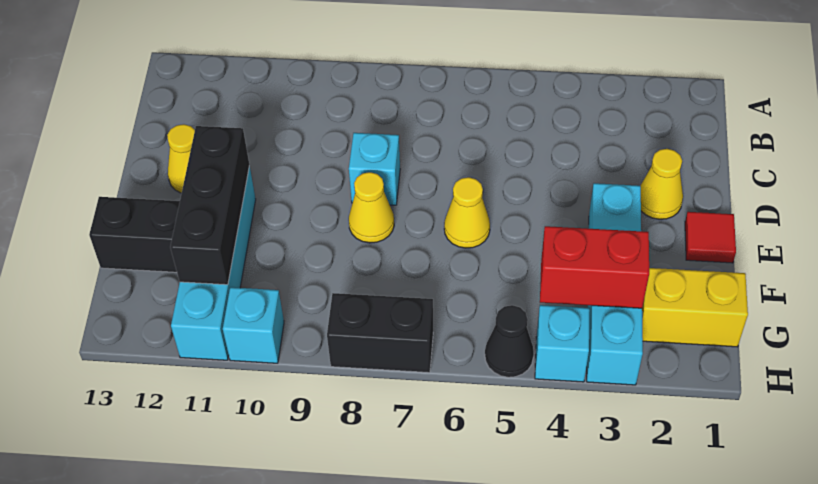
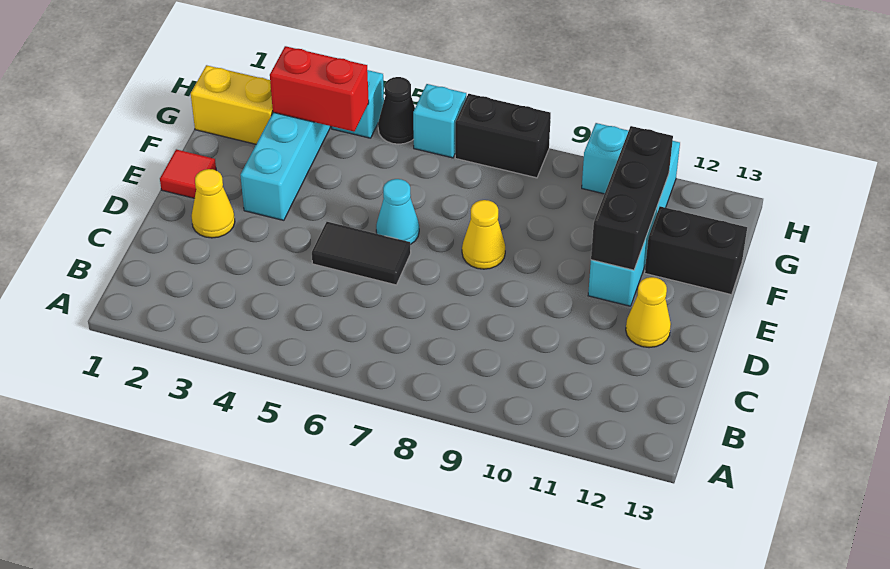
none -> black tile D5:D6 level 1
cyan brick D8 level 1 -> cyan brick H6 level 1
yellow cone E6 level 1 -> cyan cone E6 level 1

